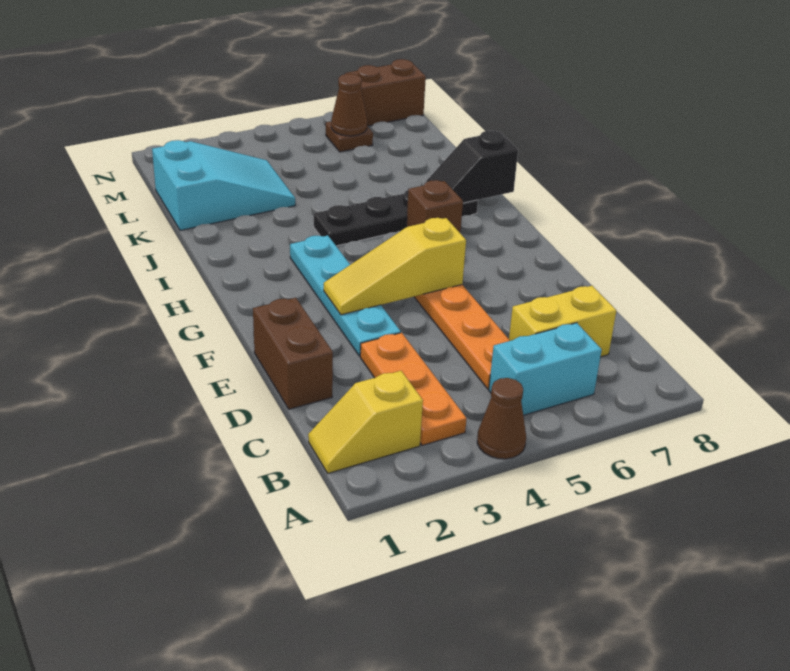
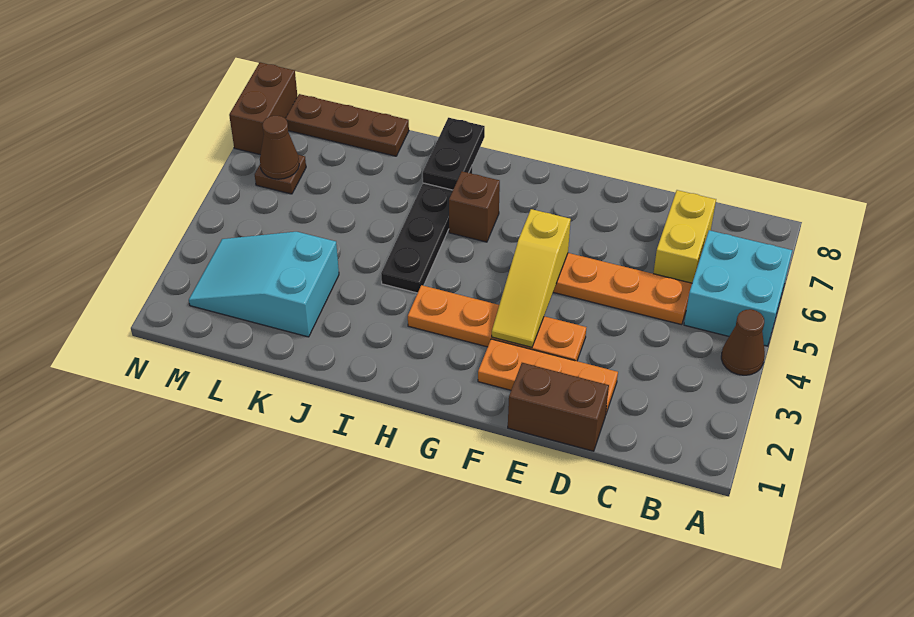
yellow slope B1:B2 level 1 top 2 -> none
orange plate B3:D3 level 1 -> orange plate D2:F2 level 1
cyan brick B5:B6 level 1 -> cyan brick A5:B6 level 1
cyan plate E3:H3 level 1 -> orange plate E3:H3 level 1
black slope I7:I8 level 2 top 8 -> black plate I7:I8 level 2
cyan slope K1:L3 level 1 top 1 -> cyan slope K2:M3 level 1 top K
none -> brown plate K8:M8 level 1

